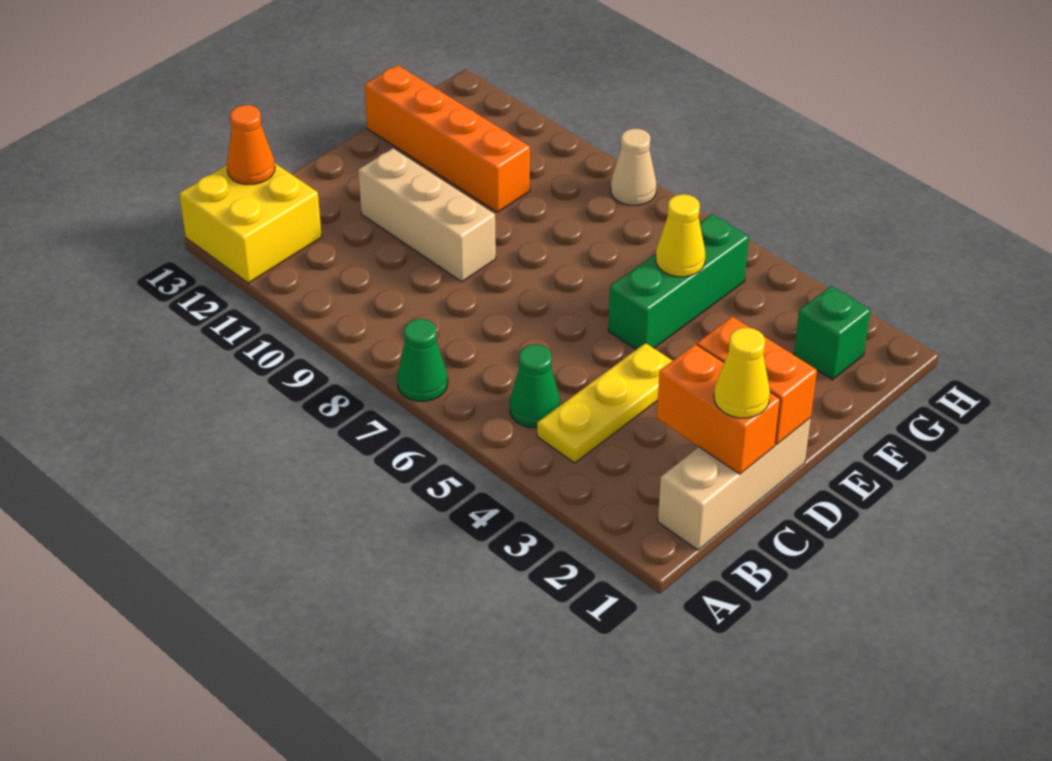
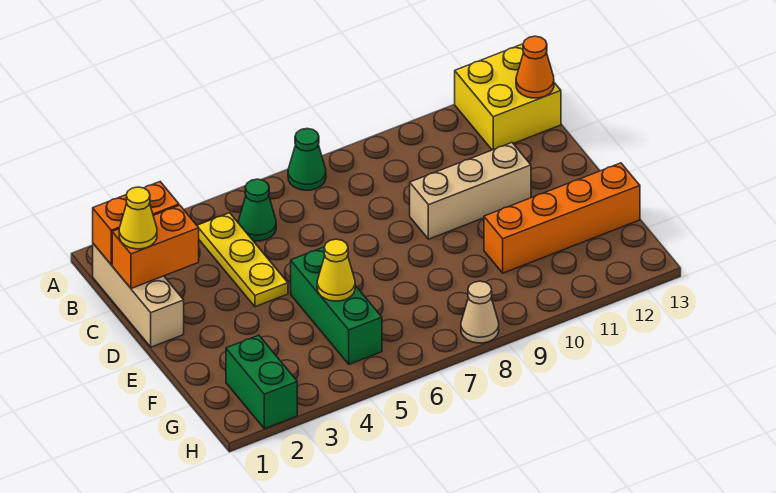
orange brick D1:D2 level 2 -> orange brick B1:B2 level 2
green brick G2 level 1 -> green brick G2:H2 level 1

